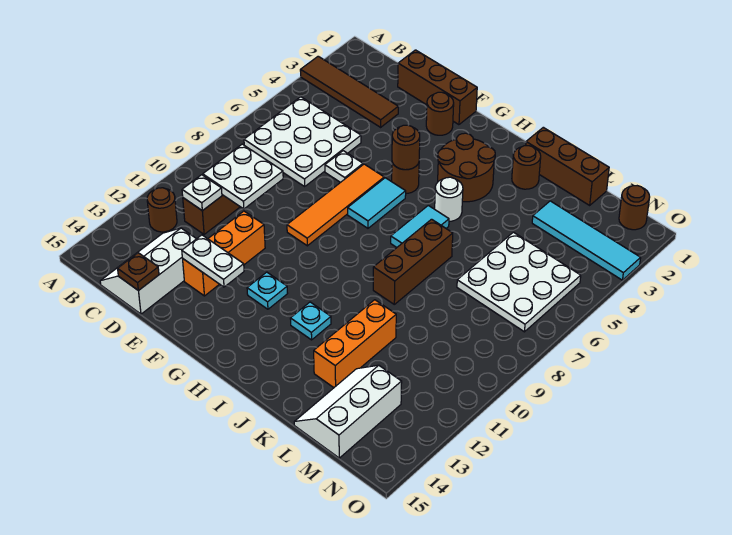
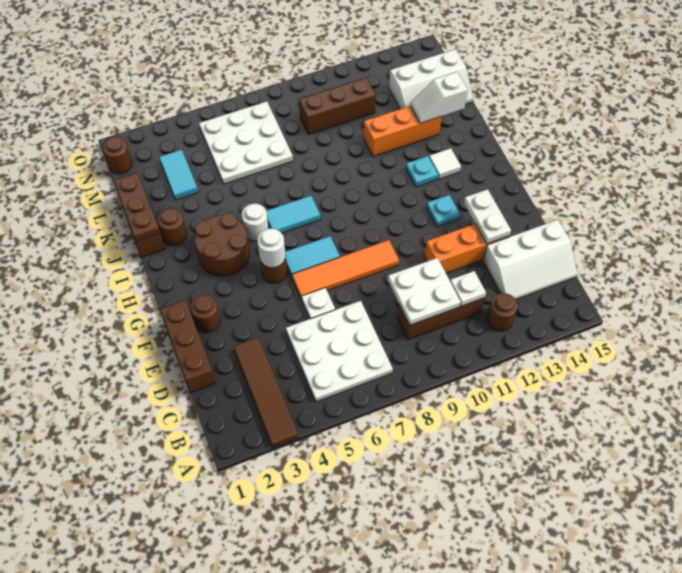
brown plate D15 level 2 -> brown plate J1 level 2
brown round brick G5 level 2 -> white round brick G5 level 2
none -> white tile I13 level 1
brown brick J7:J9 level 1 -> brown brick M9:M11 level 1
none -> white slope K13:K14 level 2 top 14
cyan tile L3:O3 level 1 -> cyan tile L3:M3 level 1

